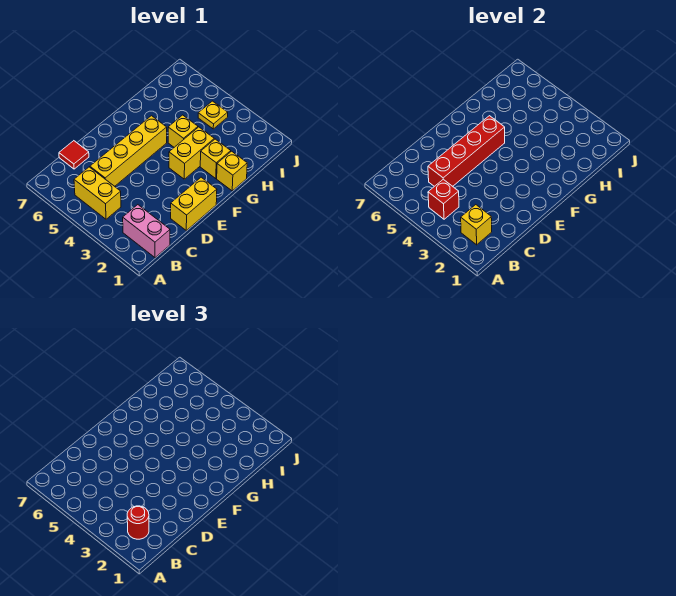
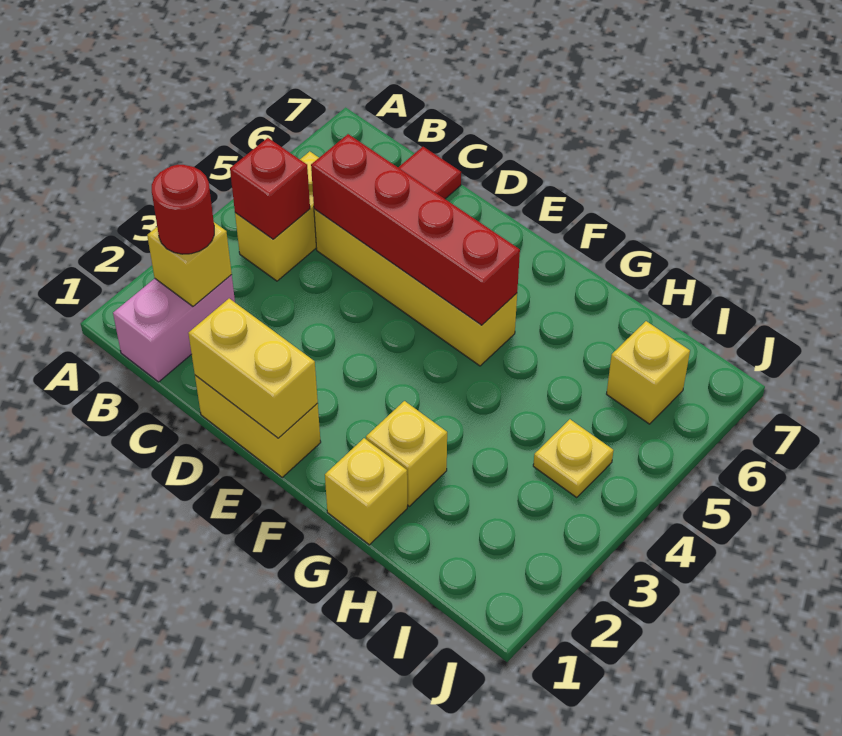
yellow brick F3:G3 level 1 -> yellow brick D1:E1 level 2
yellow brick G4 level 1 -> yellow brick I6 level 1

